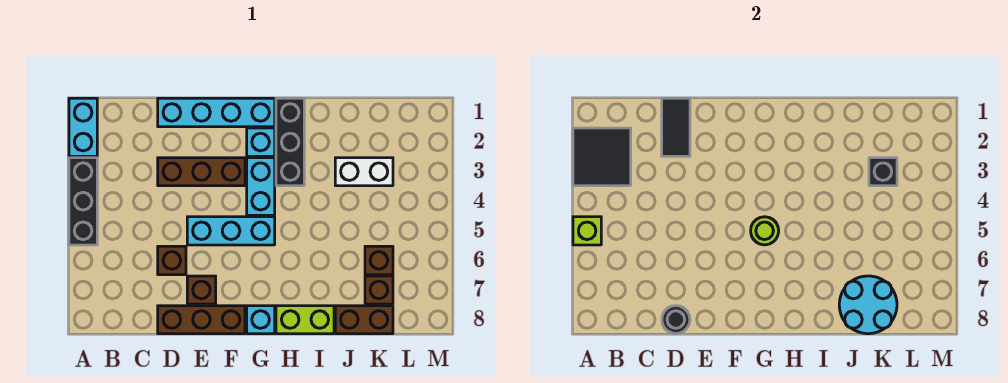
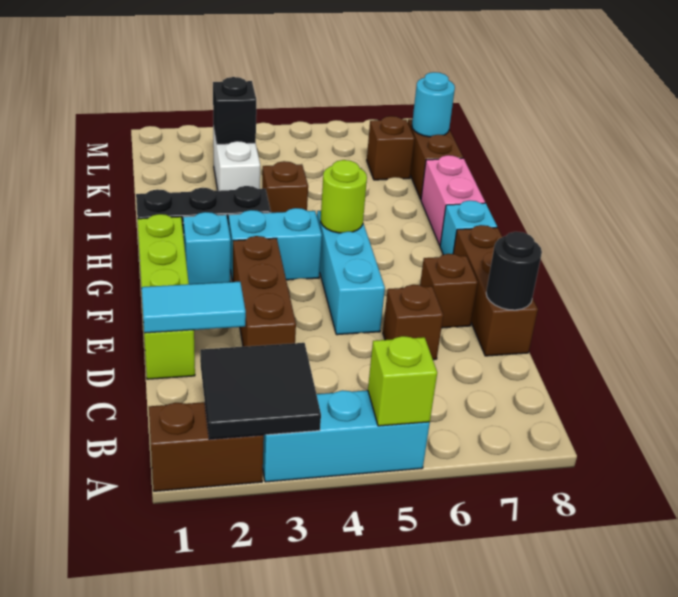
cyan brick A1:A2 level 1 -> brown brick A1:A2 level 1
black brick A3:A5 level 1 -> cyan brick A3:A5 level 1
cyan brick D1:G1 level 1 -> lime brick D1:G1 level 1
black tile D1:D2 level 2 -> cyan tile D1:D2 level 2
lime brick H8:I8 level 1 -> pink brick H8:I8 level 1
cyan round brick J7:K8 level 2 -> cyan round brick K8 level 2
brown brick K6 level 1 -> brown brick I4 level 1

